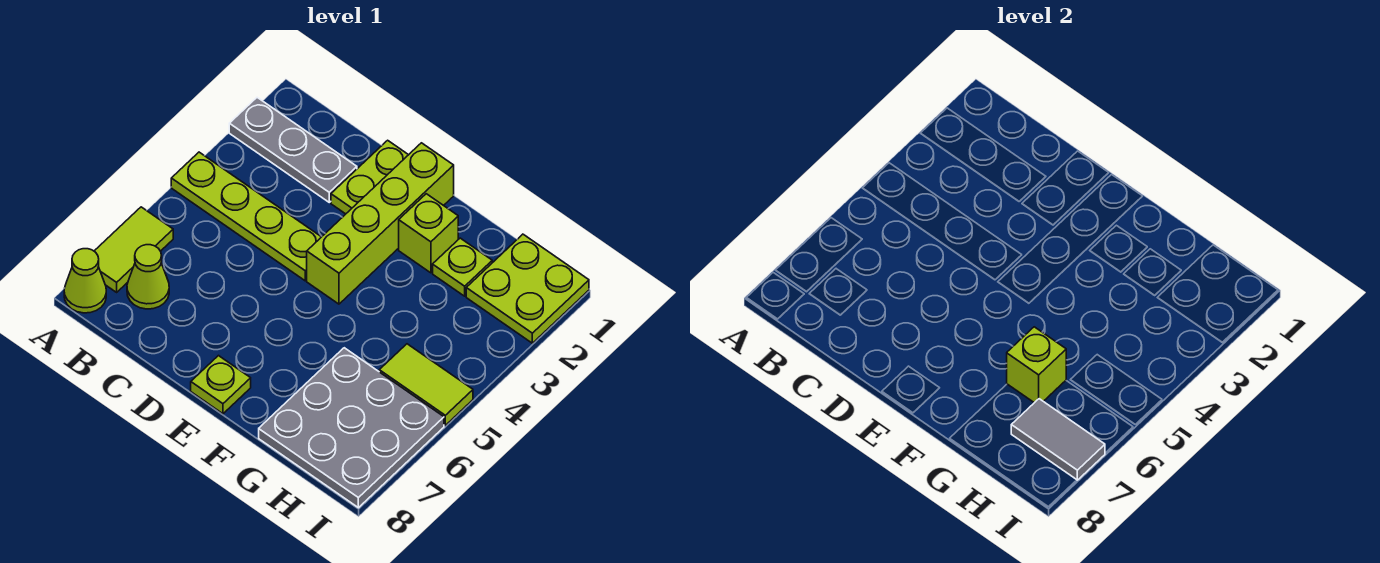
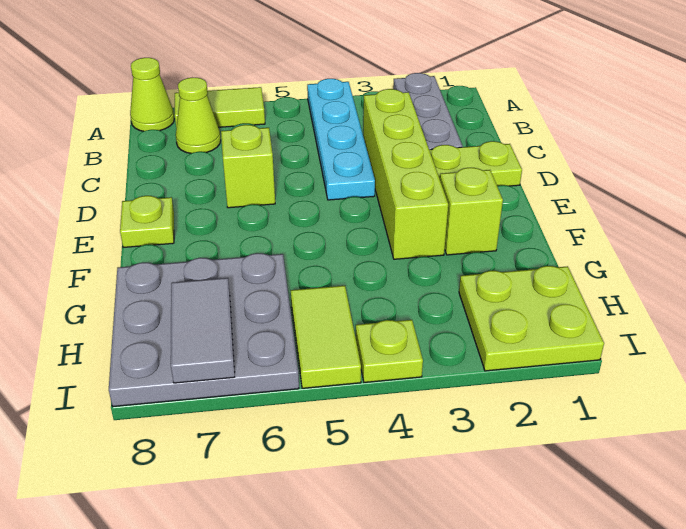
lime plate A4:D4 level 1 -> cyan plate A4:D4 level 1
lime brick E1:E4 level 1 -> lime brick C3:F3 level 1
lime plate G2 level 1 -> lime plate I4 level 1
lime brick G6 level 2 -> lime brick D6 level 1

